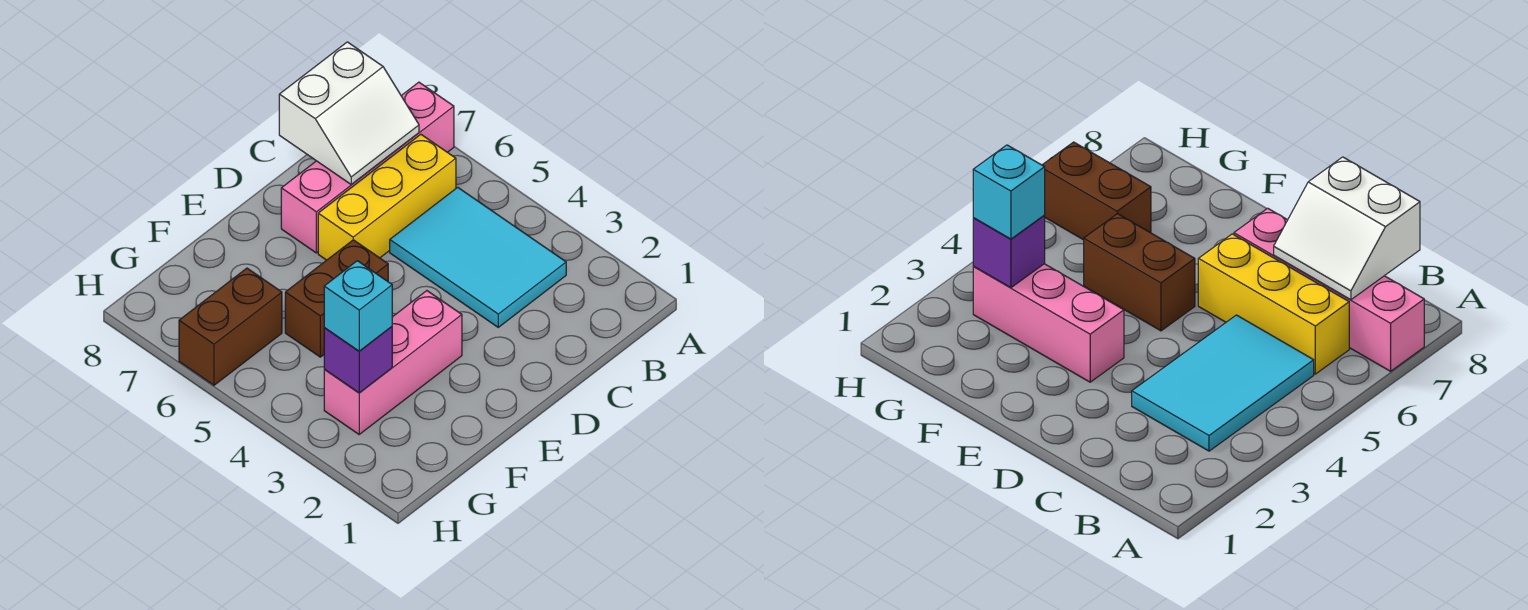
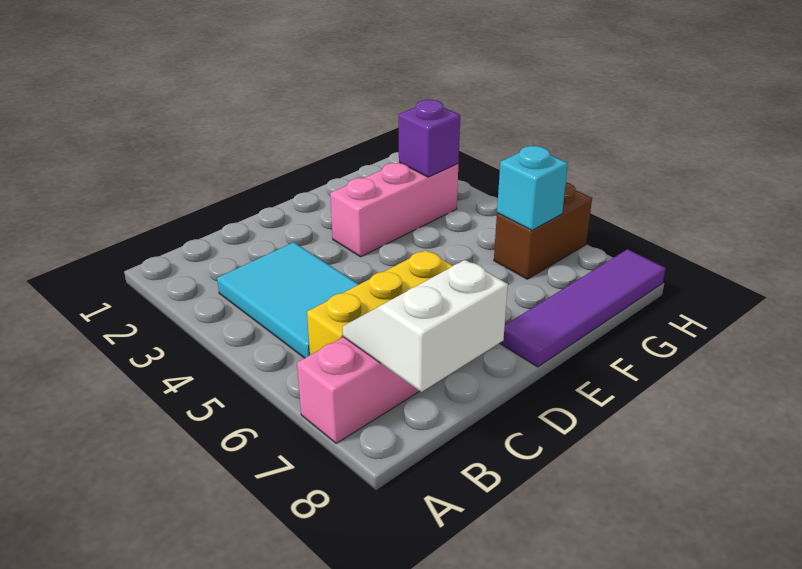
brown brick E5:F5 level 1 -> none
none -> purple tile E8:H8 level 1
cyan brick G3 level 3 -> cyan brick G6 level 2

